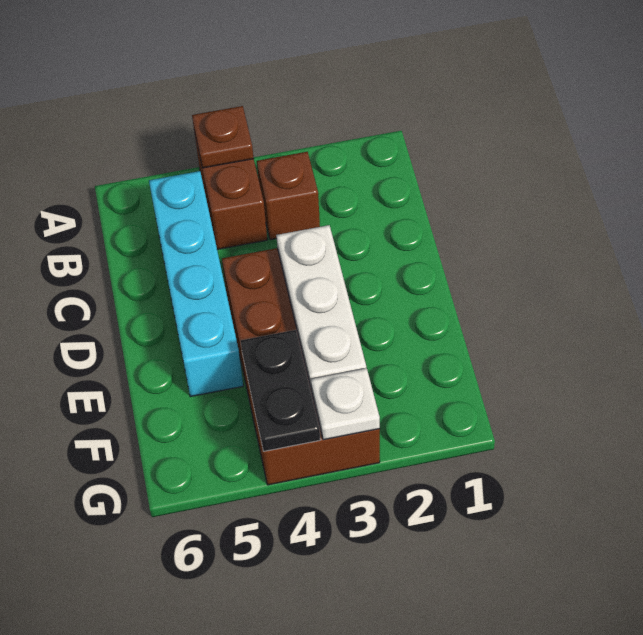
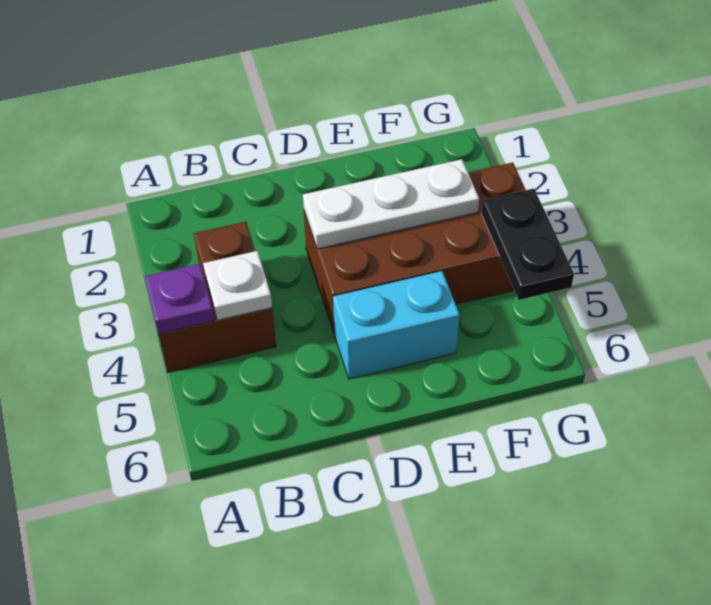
brown plate A4 level 2 -> purple plate A4 level 2
cyan brick B5:E5 level 1 -> cyan brick D5:E5 level 1
black plate F4:G4 level 2 -> black plate G4:G5 level 2
white plate G3 level 2 -> white plate B4 level 2

